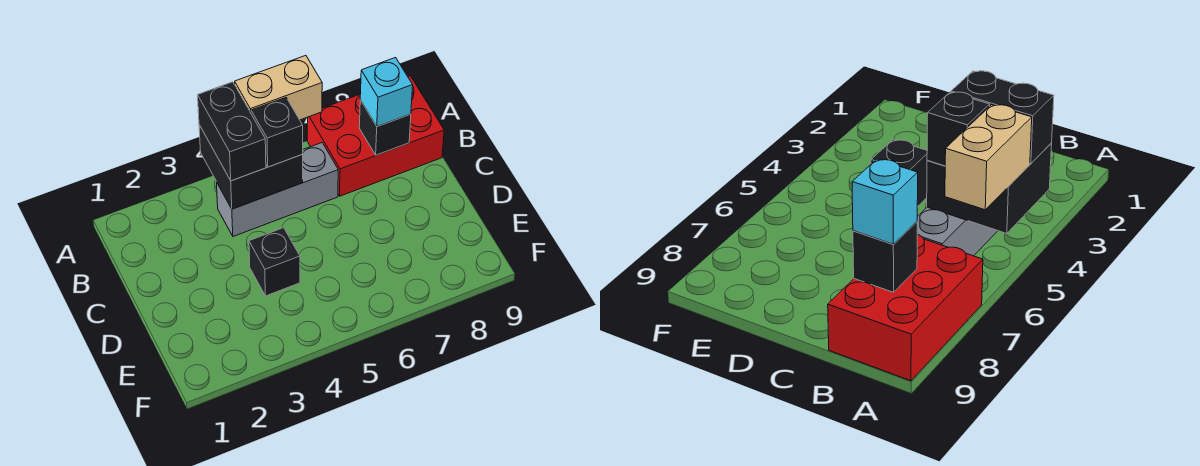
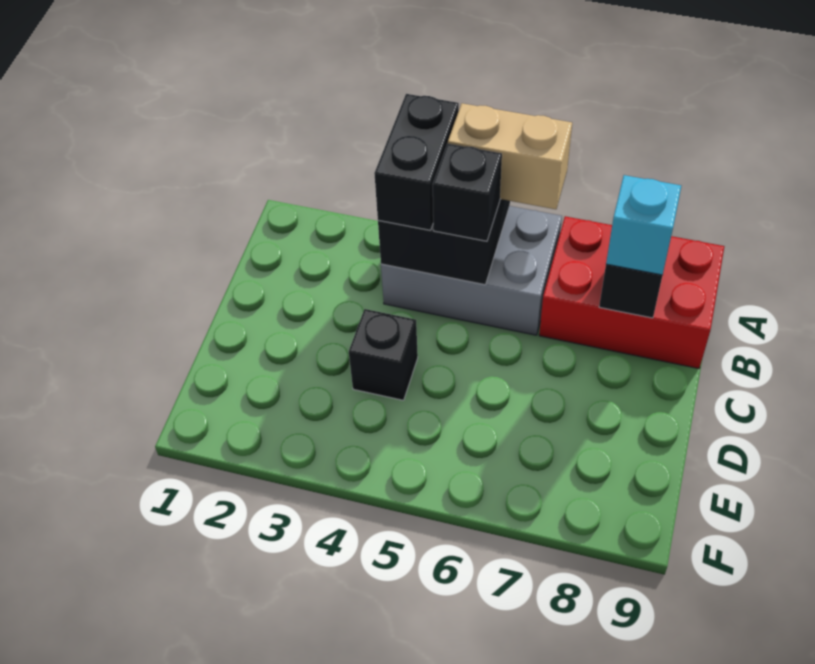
grey brick B4:B6 level 1 -> grey brick A4:B6 level 1

